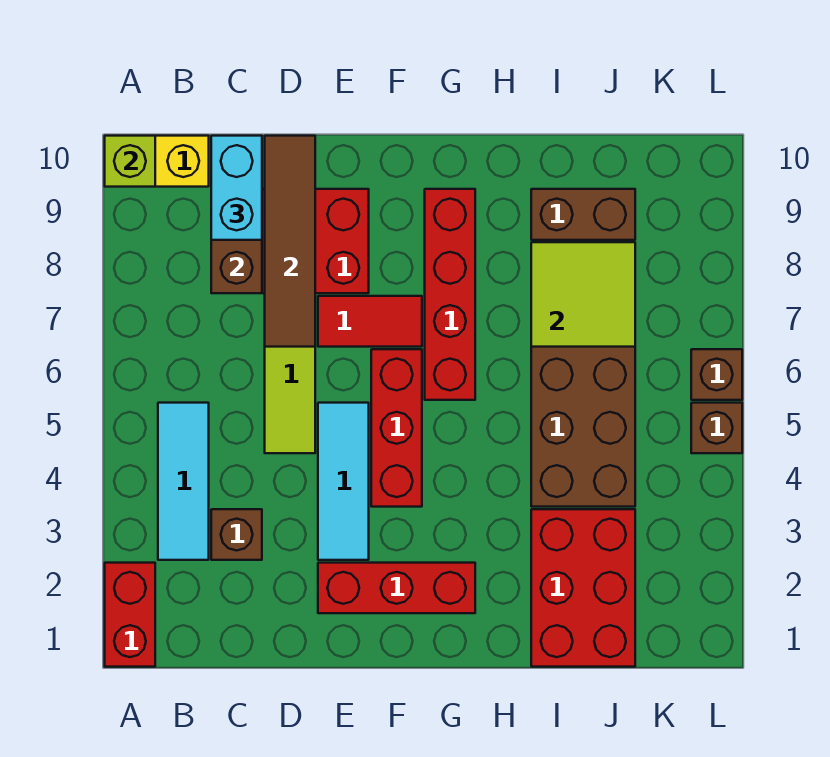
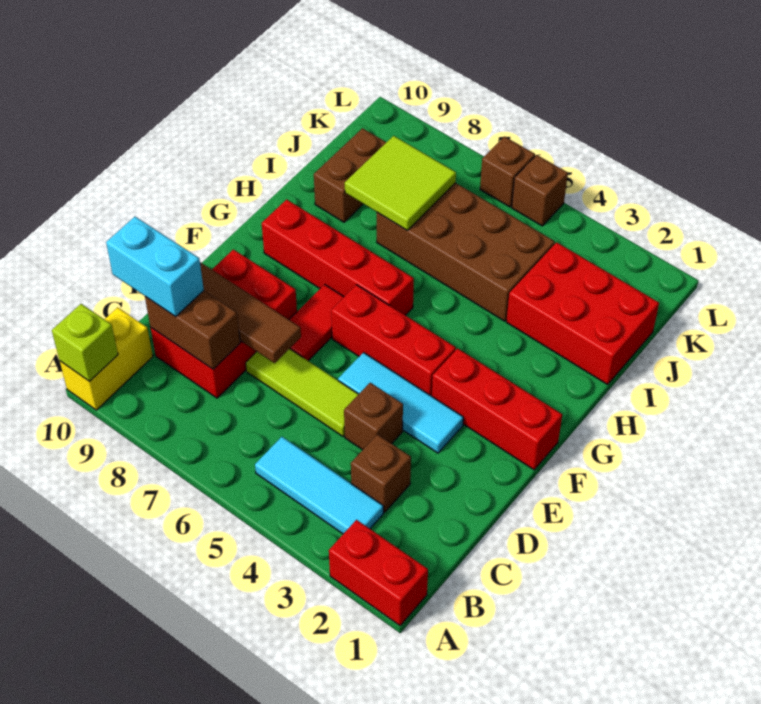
none -> brown brick D4 level 1
red brick E2:G2 level 1 -> red brick F1:F3 level 1

